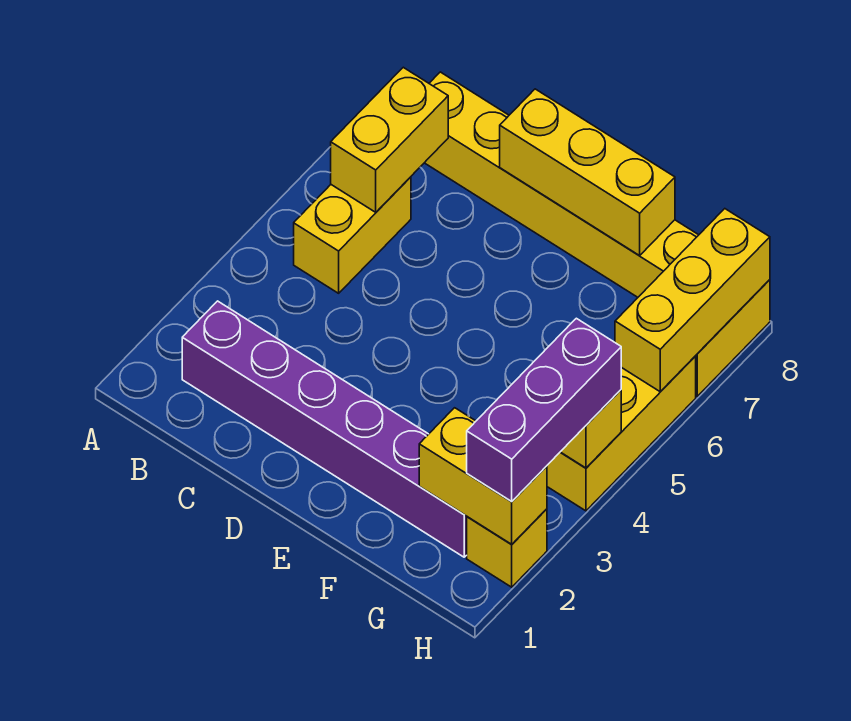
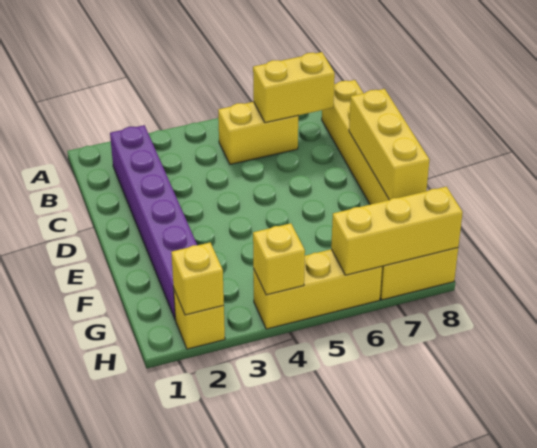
yellow brick G2:H2 level 2 -> yellow brick H2 level 2
purple brick H2:H4 level 3 -> none

